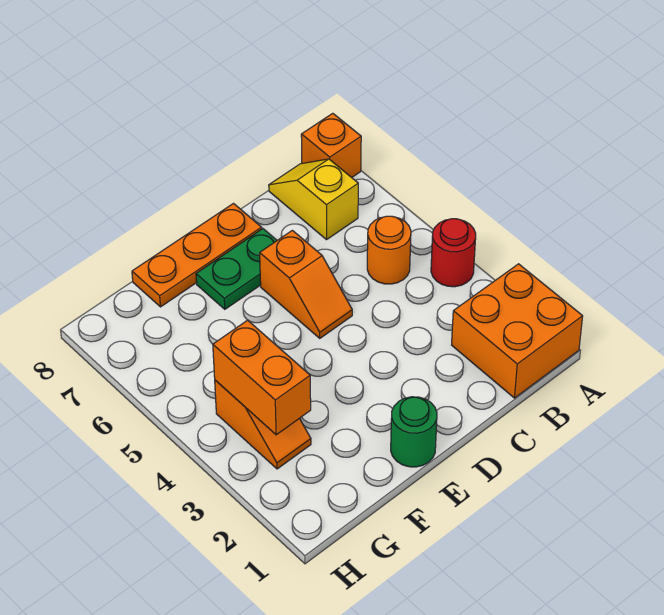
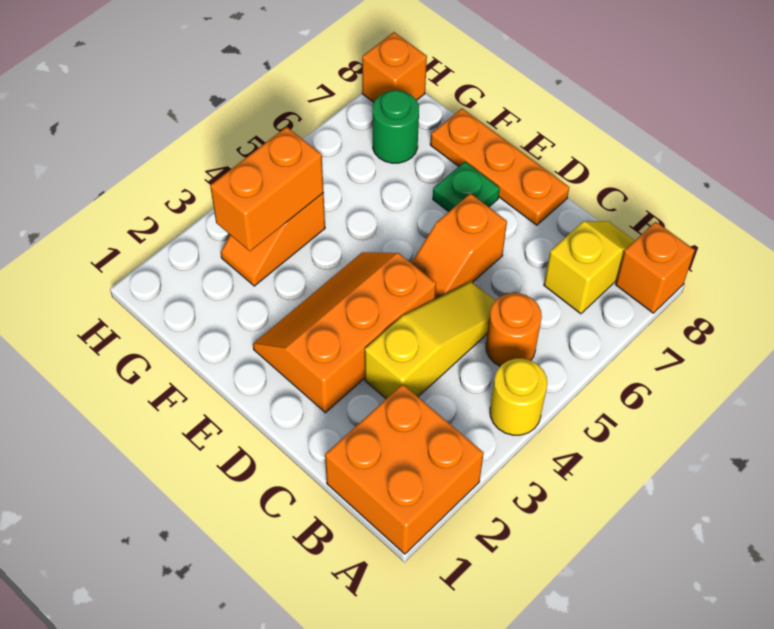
red round brick A4 level 1 -> yellow round brick A4 level 1
none -> yellow slope C3:C5 level 1 top 3
none -> orange slope D2:E4 level 1 top D
green plate D7:E7 level 1 -> green plate E7 level 1
green round brick E1 level 1 -> green round brick G7 level 1
none -> orange brick H8 level 1

